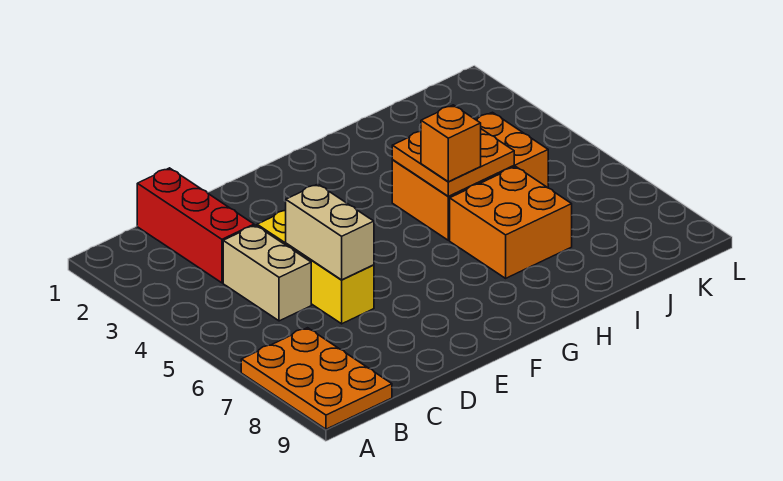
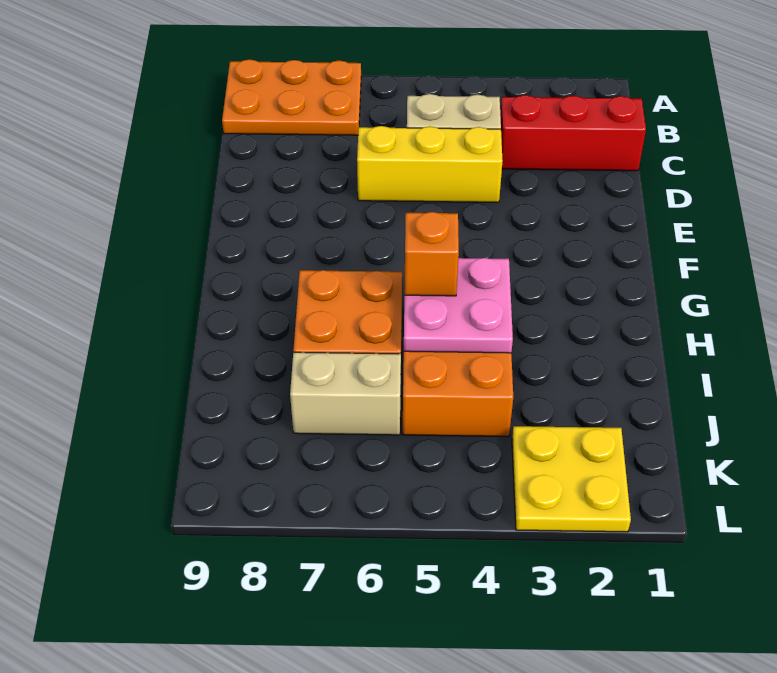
tan brick D5:D6 level 2 -> tan brick J6:J7 level 1
orange plate H4:I5 level 2 -> pink plate H4:I5 level 2
none -> yellow plate K2:L3 level 1

